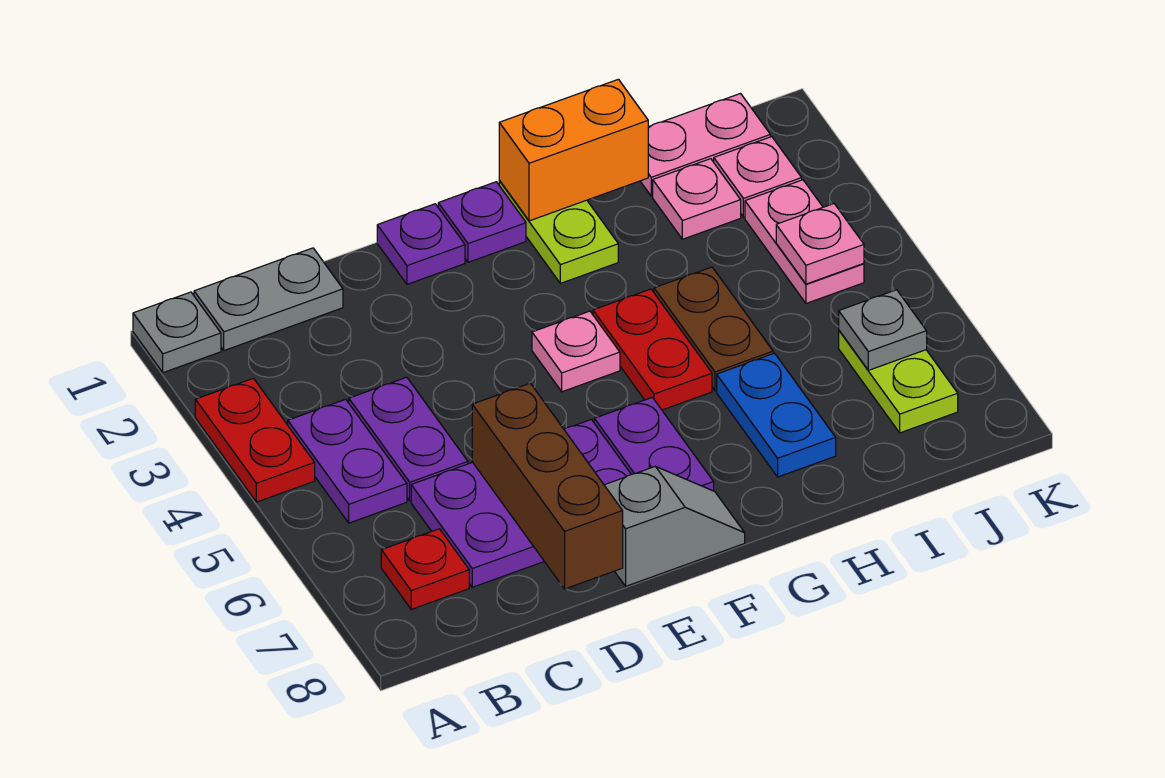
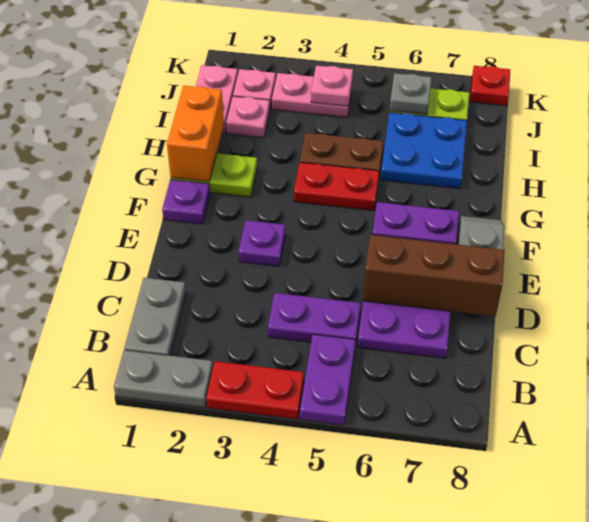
grey plate A1 level 1 -> grey plate A1:A2 level 1
purple plate B4:B5 level 1 -> purple plate A5:B5 level 1
red plate B7 level 1 -> red plate K8 level 1
purple plate E1 level 1 -> purple plate E3 level 1
pink plate F4 level 1 -> none
blue plate H6:H7 level 1 -> blue plate H6:I7 level 1

